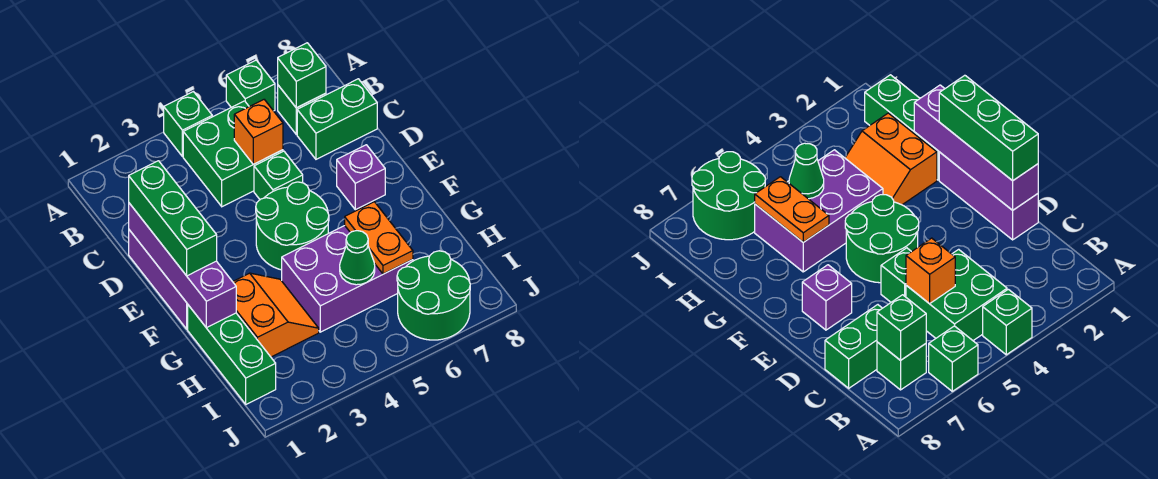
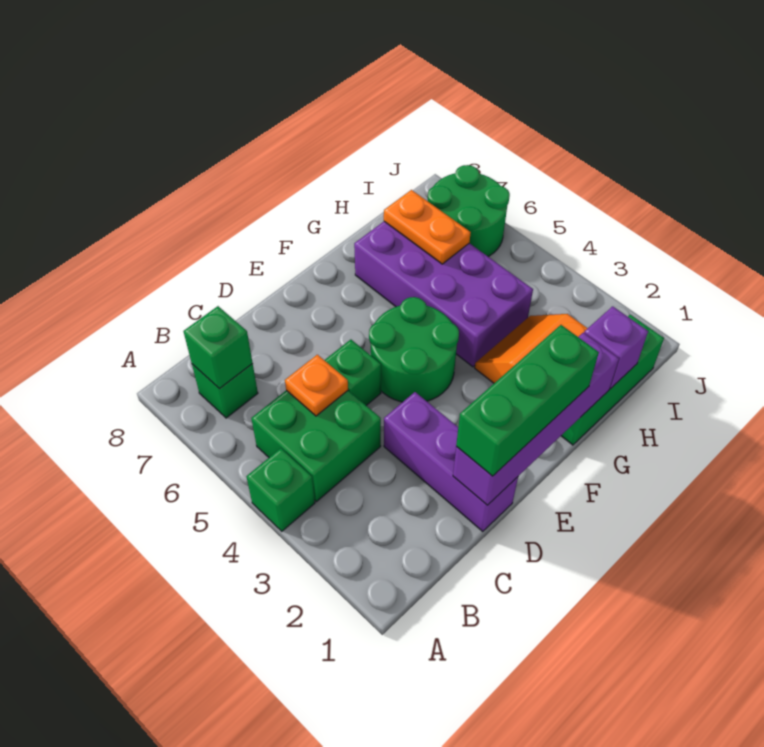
green brick A6 level 1 -> none
orange brick C5 level 2 -> orange plate C5 level 2
green brick C7:C8 level 1 -> none
purple brick D1:F1 level 1 -> purple brick D1:D3 level 1
purple brick E7 level 1 -> purple brick H1 level 2
purple brick G4:H6 level 1 -> purple brick G4:H7 level 1
orange plate G6:H6 level 2 -> orange plate H6:H7 level 2
green cone H5 level 2 -> none

